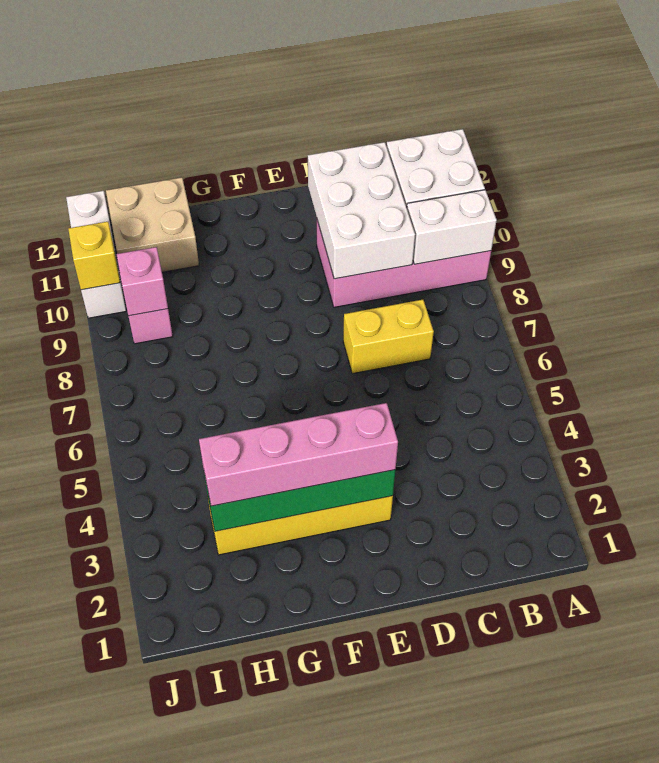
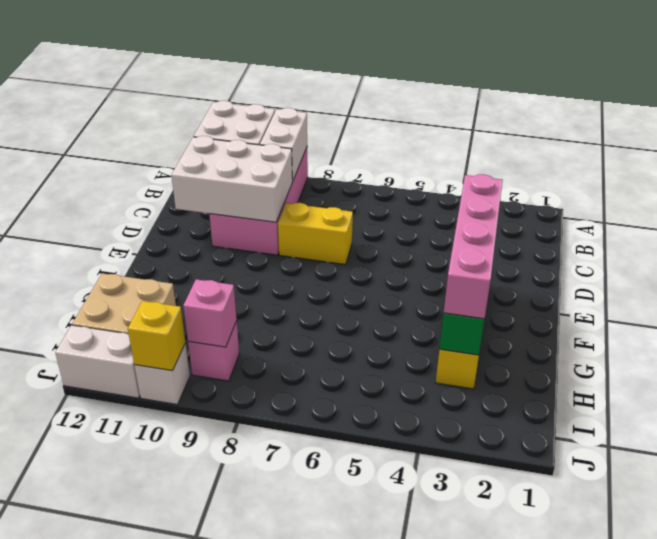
yellow brick C7:D7 level 1 -> yellow brick D7:D8 level 1

